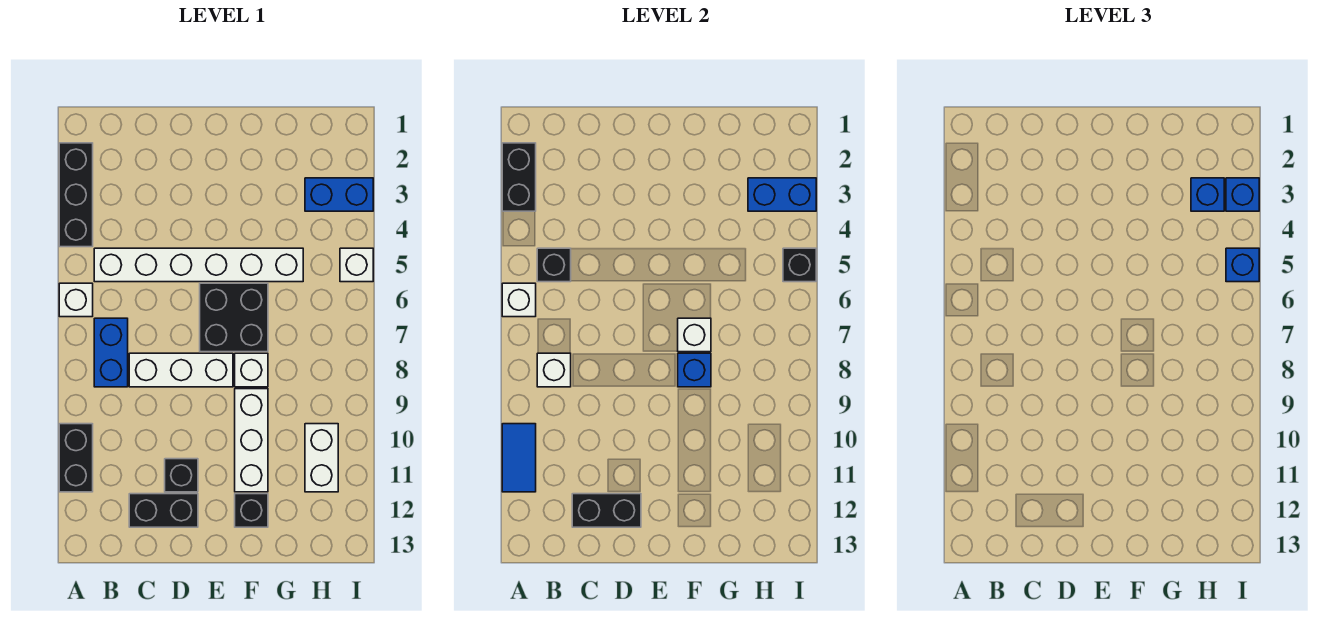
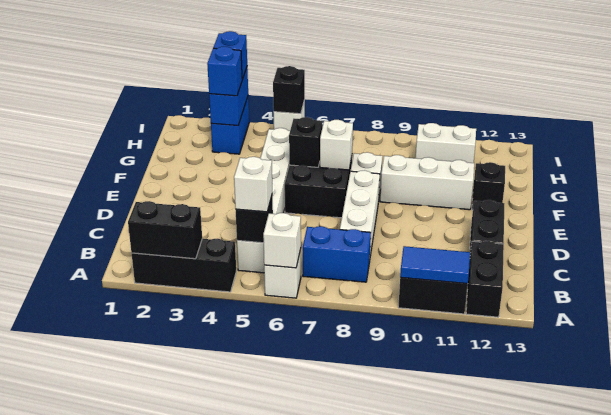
white brick B8 level 2 -> white brick B5 level 3
black brick C12:D12 level 2 -> black brick A12:B12 level 1
black brick D11 level 1 -> black brick F6 level 2
blue brick F8 level 2 -> none
blue brick I5 level 3 -> none

